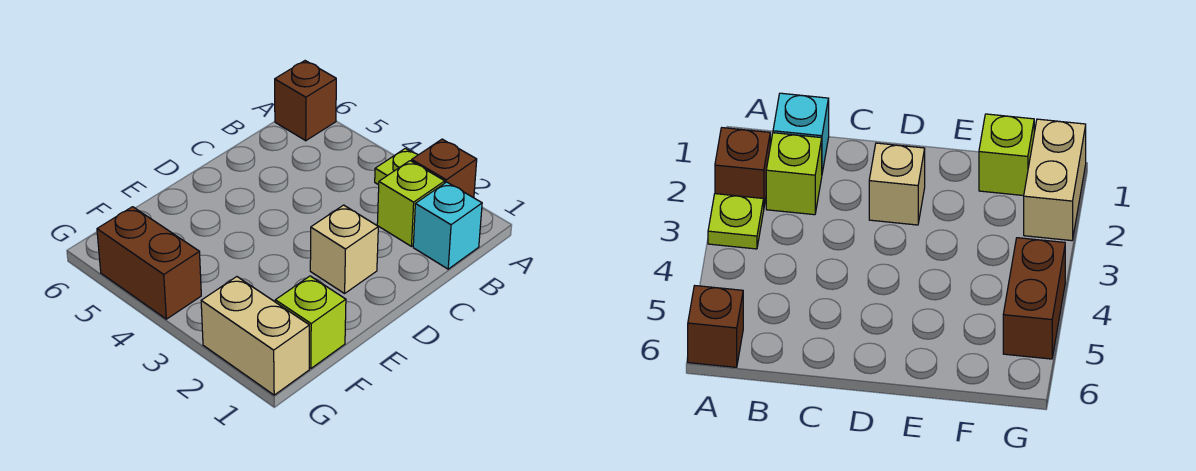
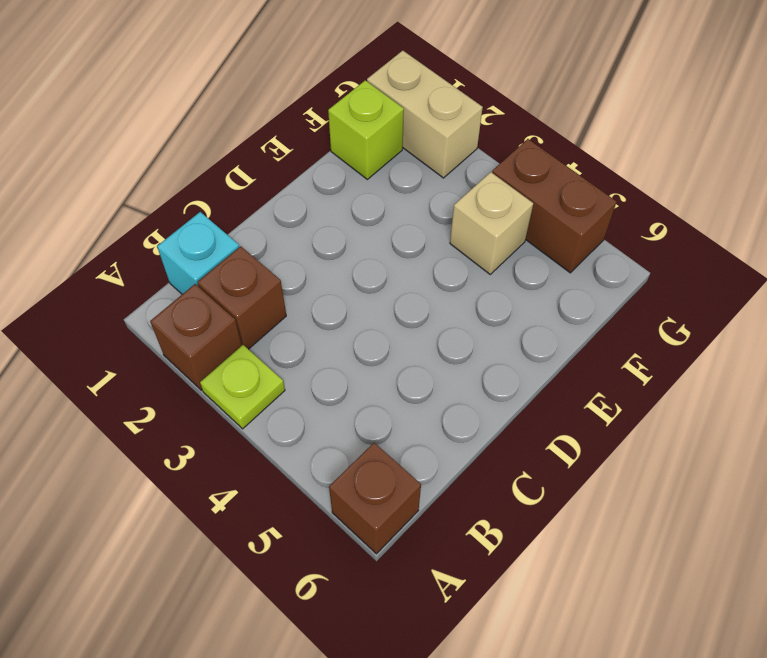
lime brick B2 level 1 -> brown brick B2 level 1
tan brick D2 level 1 -> tan brick F4 level 1

